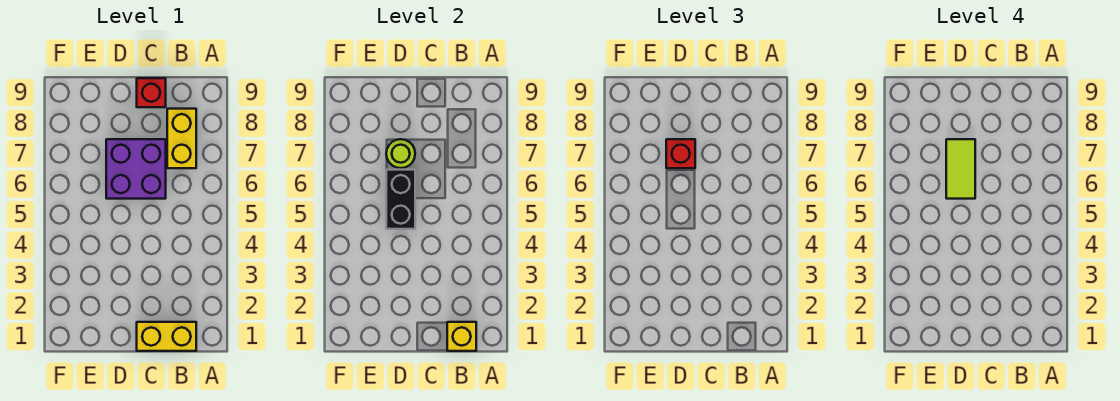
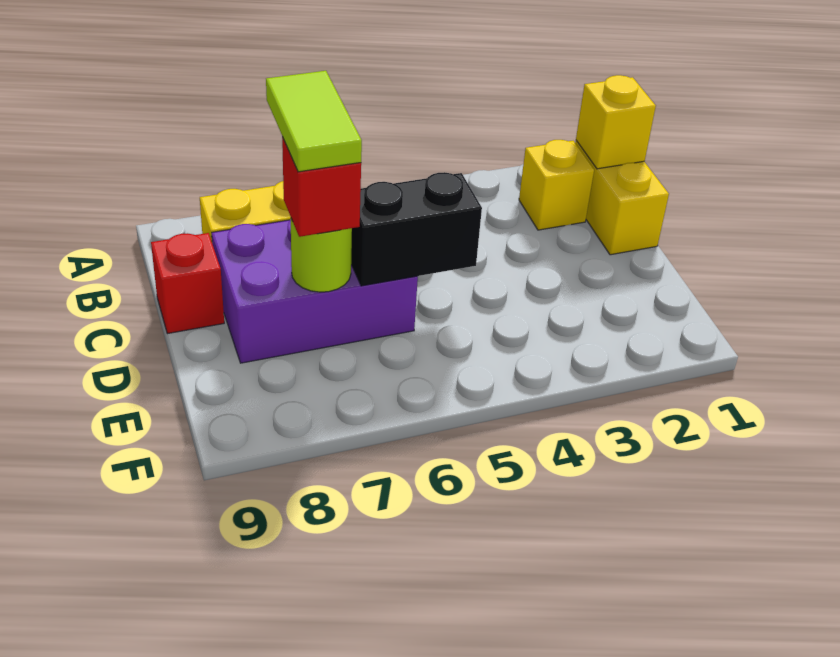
none -> yellow brick B2 level 1
purple brick C6:D7 level 1 -> purple brick C6:D8 level 1
lime tile D6:D7 level 4 -> lime tile C7:D7 level 4

